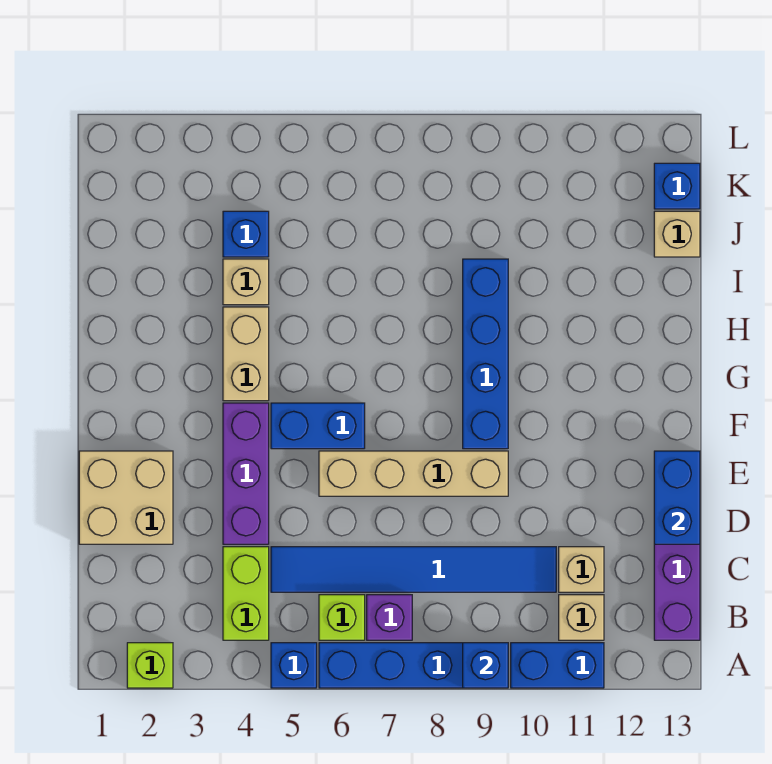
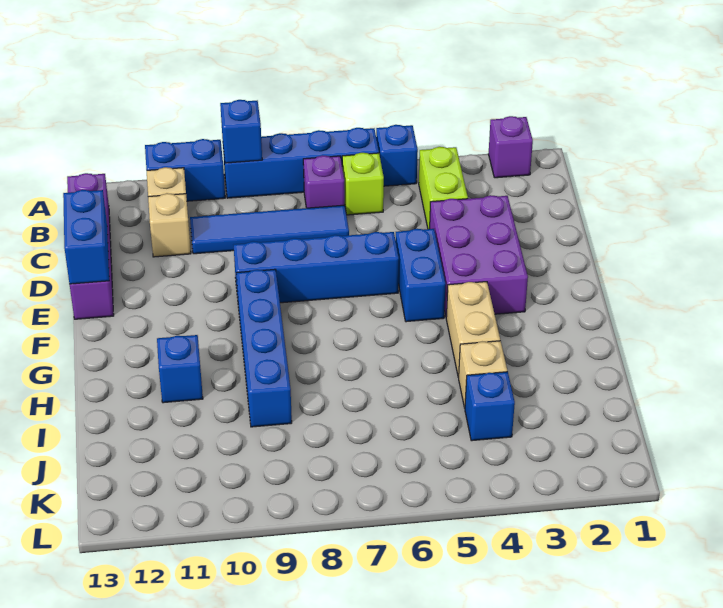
lime brick A2 level 1 -> purple brick A2 level 1
blue tile C5:C10 level 1 -> blue tile C7:C10 level 1
tan brick D1:E2 level 1 -> none
purple brick D4:F4 level 1 -> purple brick D3:F4 level 1
tan brick E6:E9 level 1 -> blue brick E6:E9 level 1
blue brick F5:F6 level 1 -> blue brick E5:F5 level 1
tan brick J13 level 1 -> none
blue brick K13 level 1 -> blue brick H11 level 1

